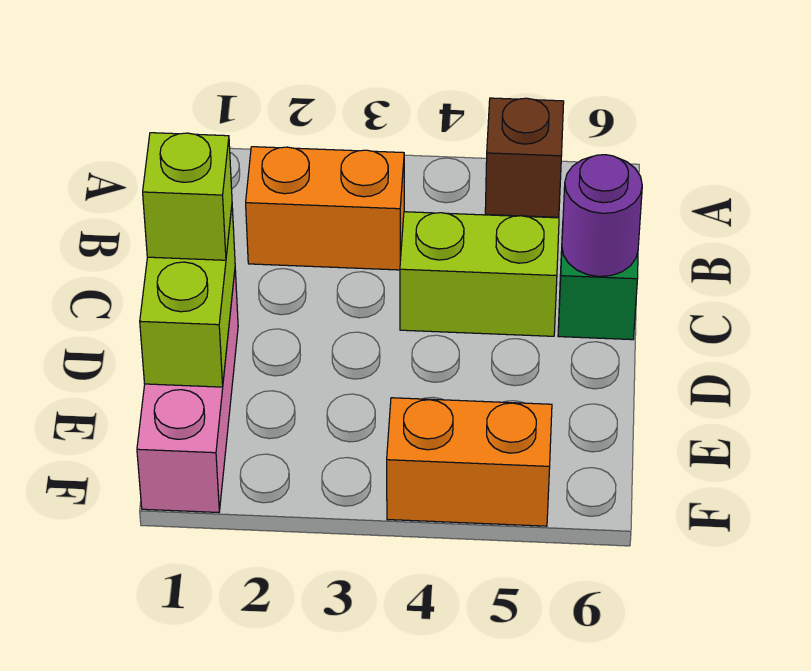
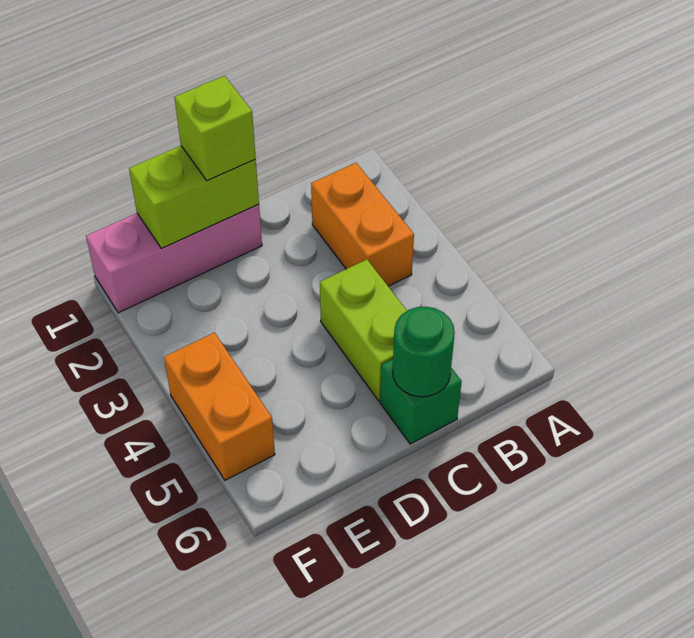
brown brick A5 level 1 -> none
purple round brick C6 level 2 -> green round brick C6 level 2

